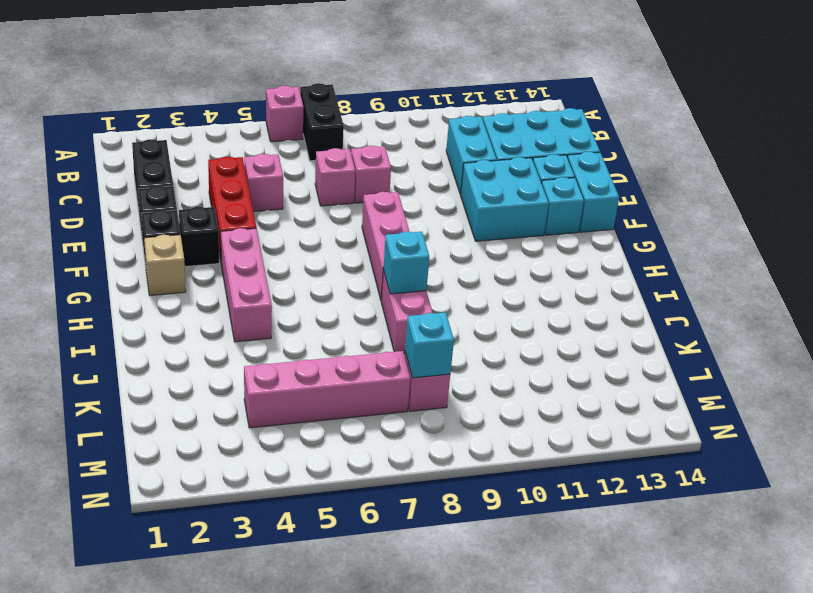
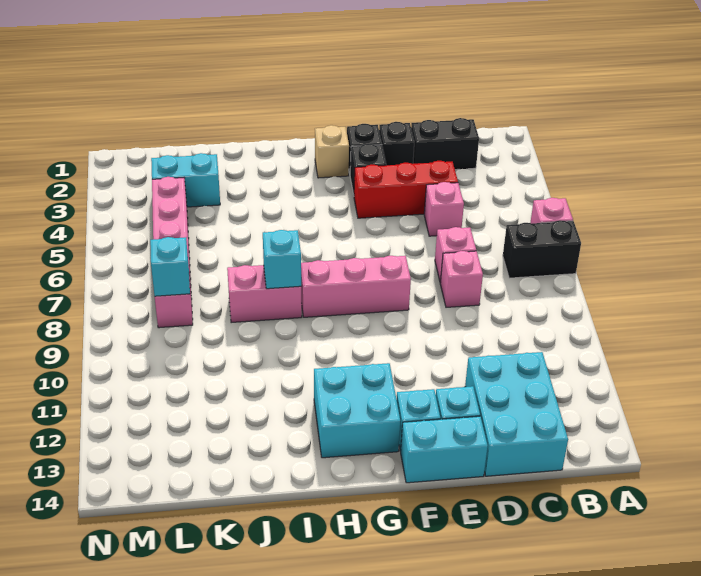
cyan brick C11:D11 level 1 -> cyan brick K3:L3 level 1
cyan brick E11:F12 level 1 -> cyan brick G12:H13 level 1
pink brick G4:I4 level 1 -> none

